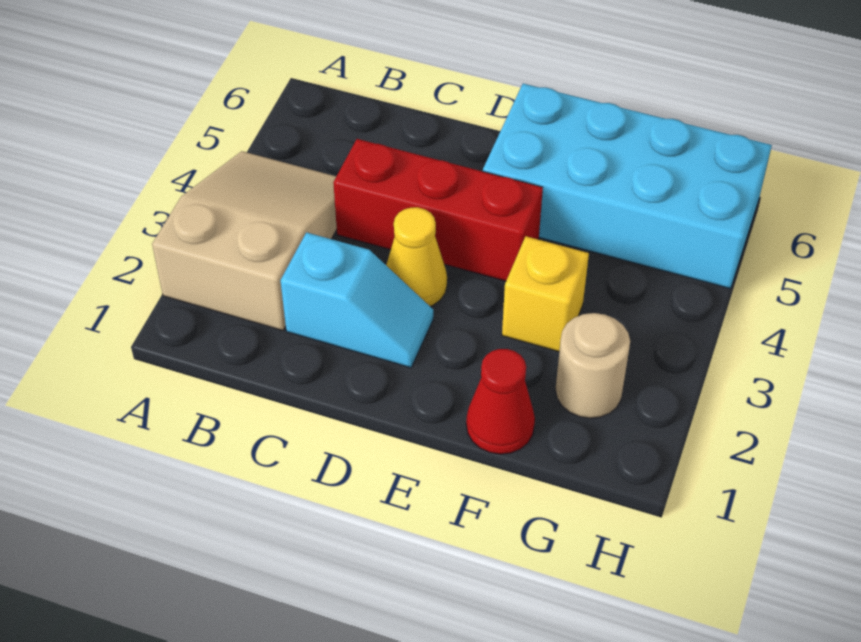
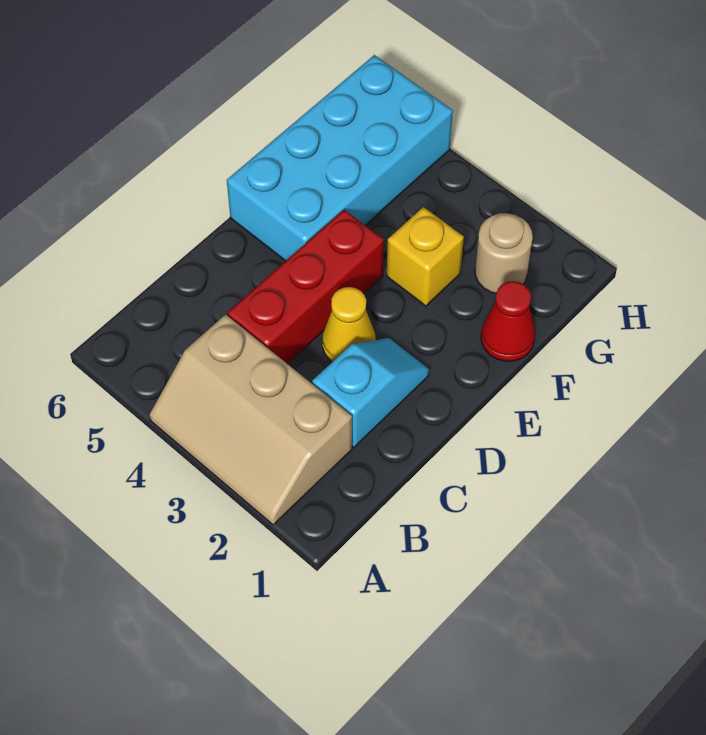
tan slope A2:B4 level 1 top 2 -> tan slope A2:B4 level 1 top B

